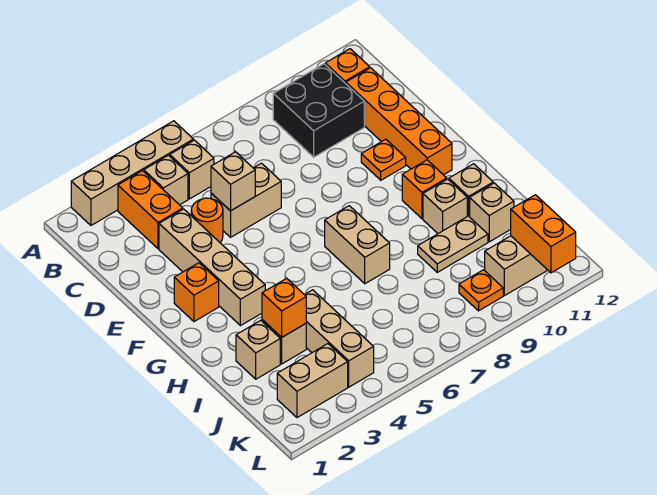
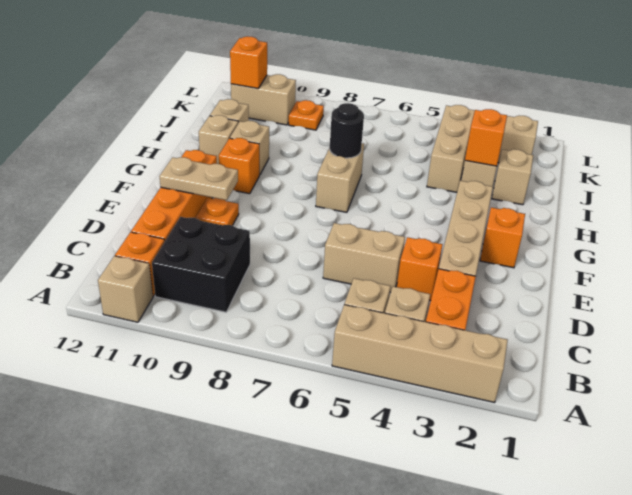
orange round brick D4 level 1 -> orange brick D4 level 1
tan brick D5 level 2 -> tan brick A11 level 1
none -> black round brick H7 level 2
tan plate I9:I10 level 1 -> tan plate E10:E11 level 2
orange brick K11:L11 level 2 -> orange brick K11 level 2

